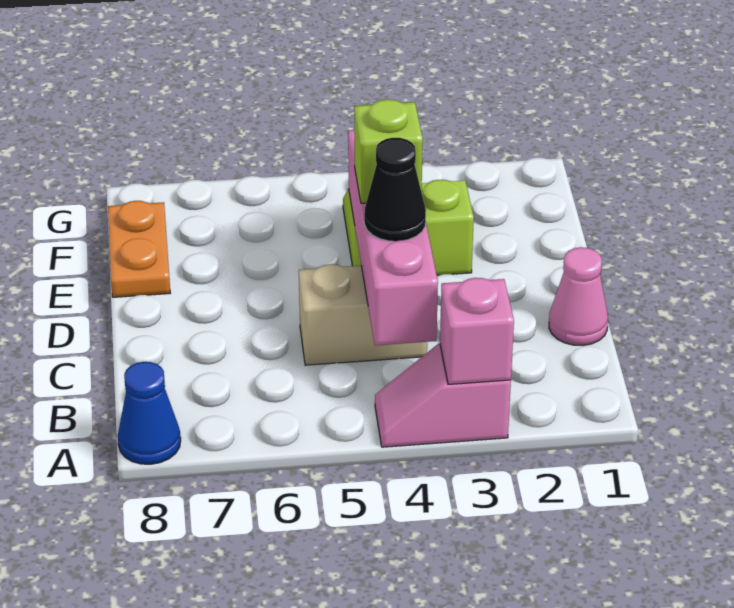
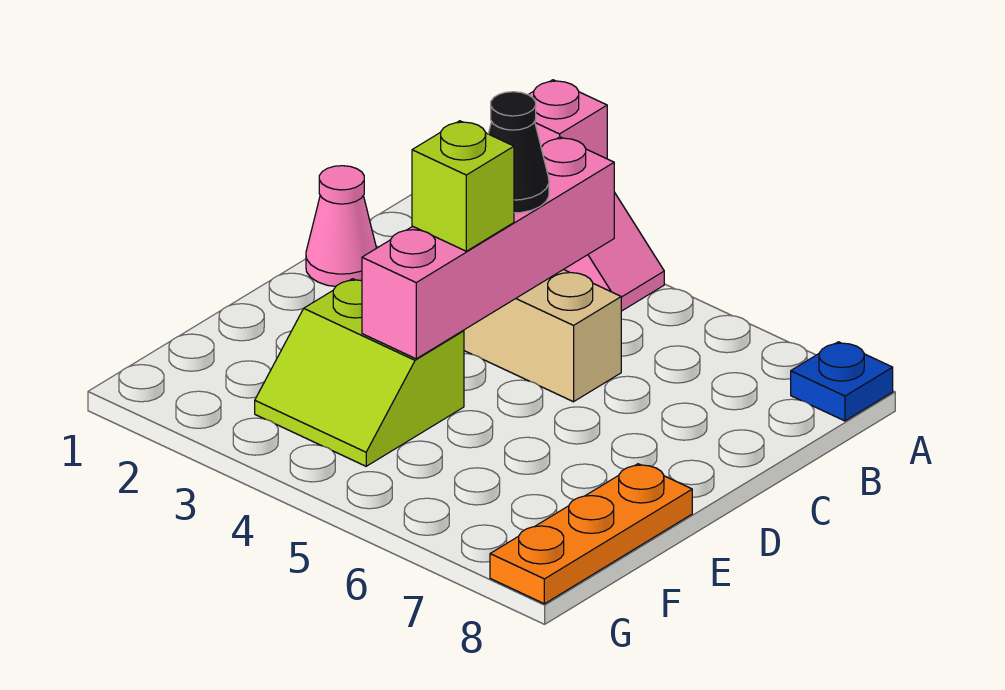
blue cone A8 level 1 -> blue plate A8 level 1
orange plate E8:F8 level 1 -> orange plate E8:G8 level 1

